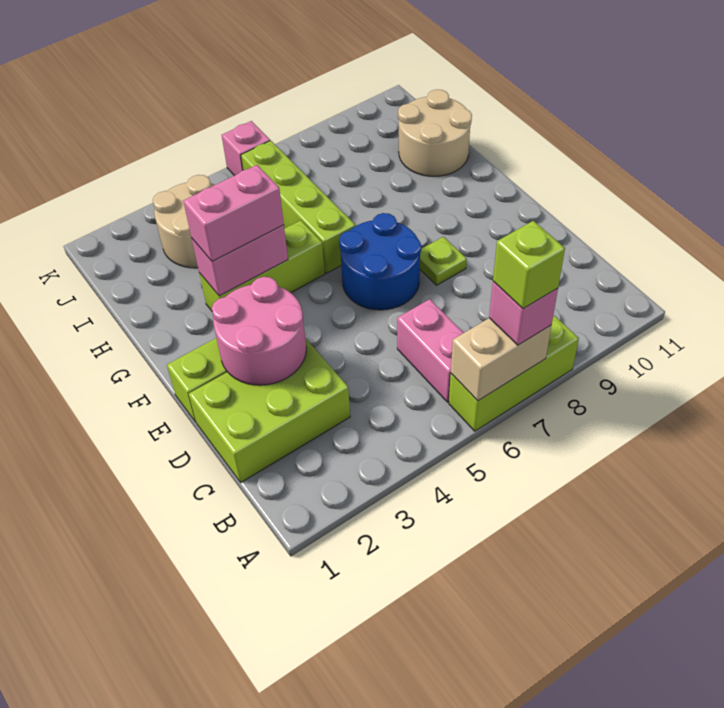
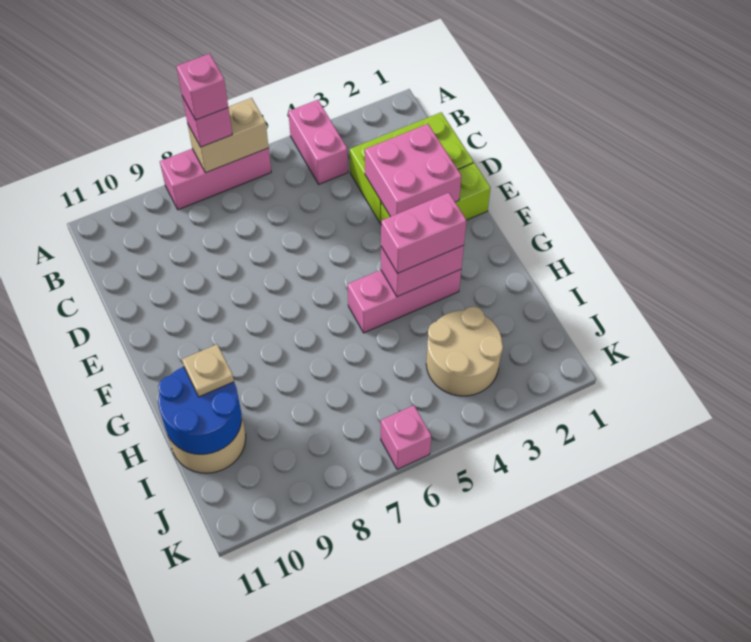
lime brick A6:A8 level 1 -> pink brick A6:A8 level 1
lime brick A7 level 4 -> pink brick A7 level 4
pink brick B6:C6 level 1 -> pink brick A4:B4 level 1
pink round brick D2:E3 level 2 -> pink brick D2:E3 level 2
blue round brick E6:F7 level 1 -> blue round brick H10:I11 level 2
lime plate E8 level 1 -> none
lime brick G3:G5 level 1 -> pink brick G3:G5 level 1
lime brick G6:J6 level 1 -> none
none -> tan plate H10 level 3

